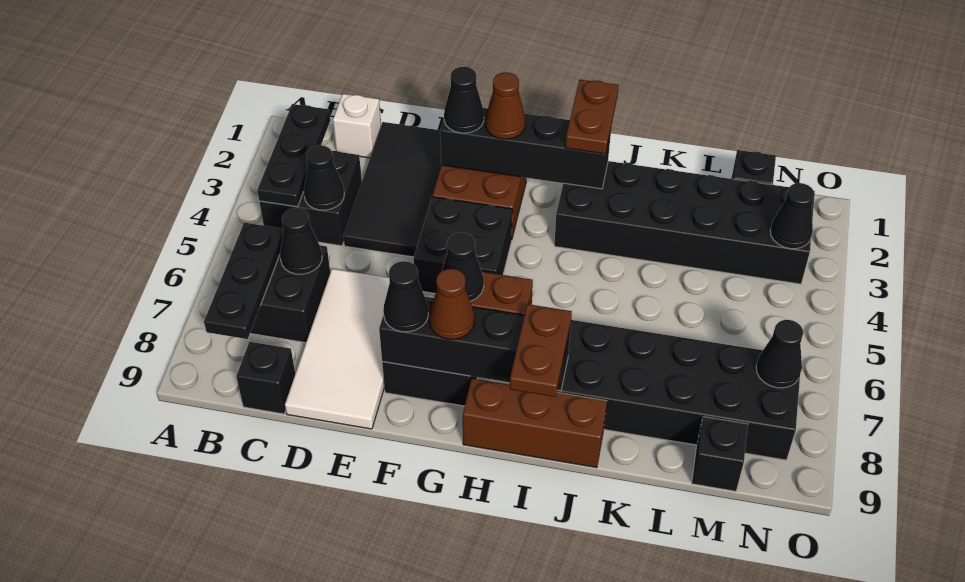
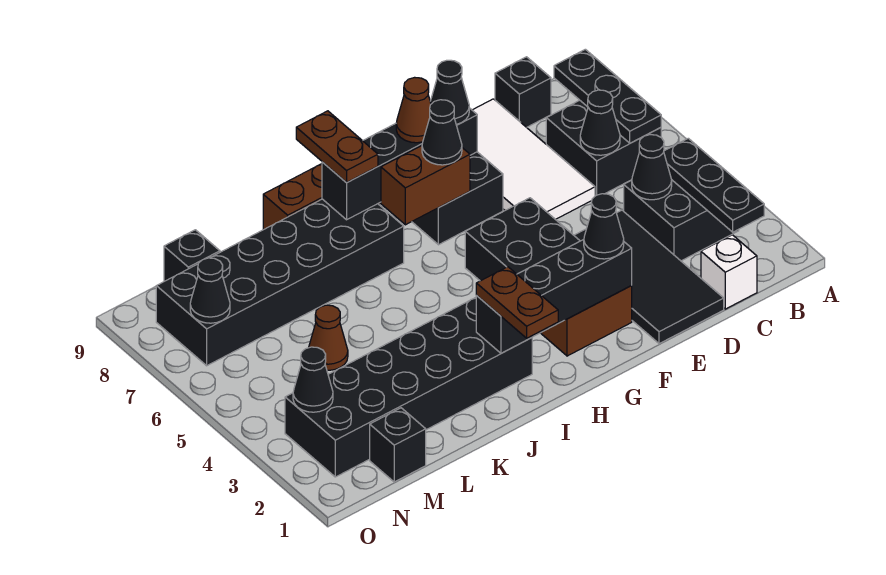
brown cone G2 level 3 -> brown cone L5 level 1

